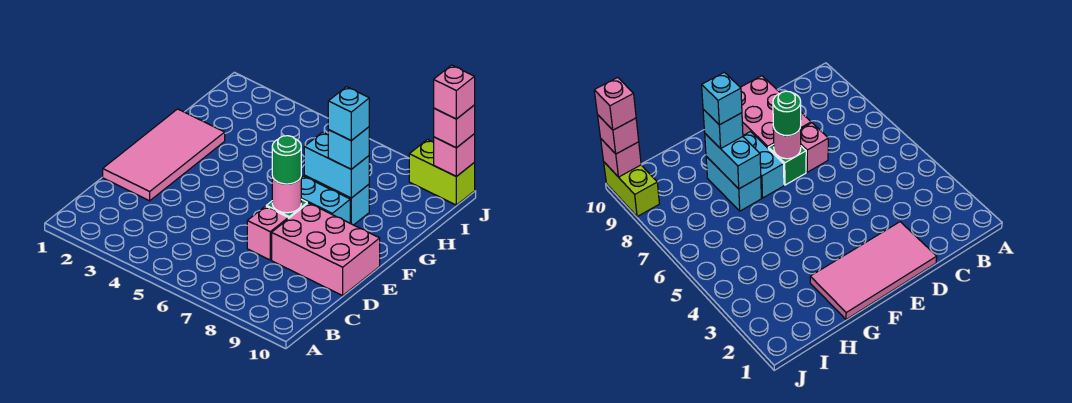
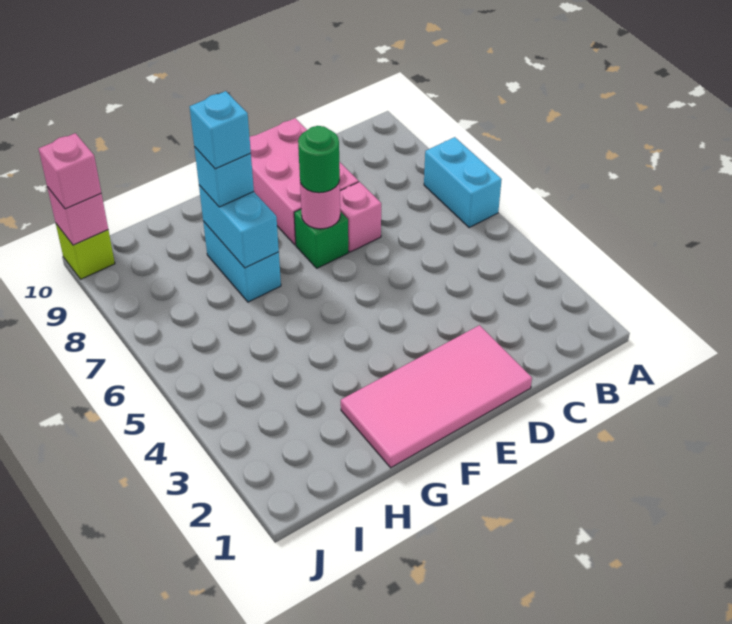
cyan brick F7:F8 level 1 -> cyan brick A6:A7 level 1
lime brick J9:J10 level 1 -> lime brick J10 level 1
pink brick J10 level 4 -> none

